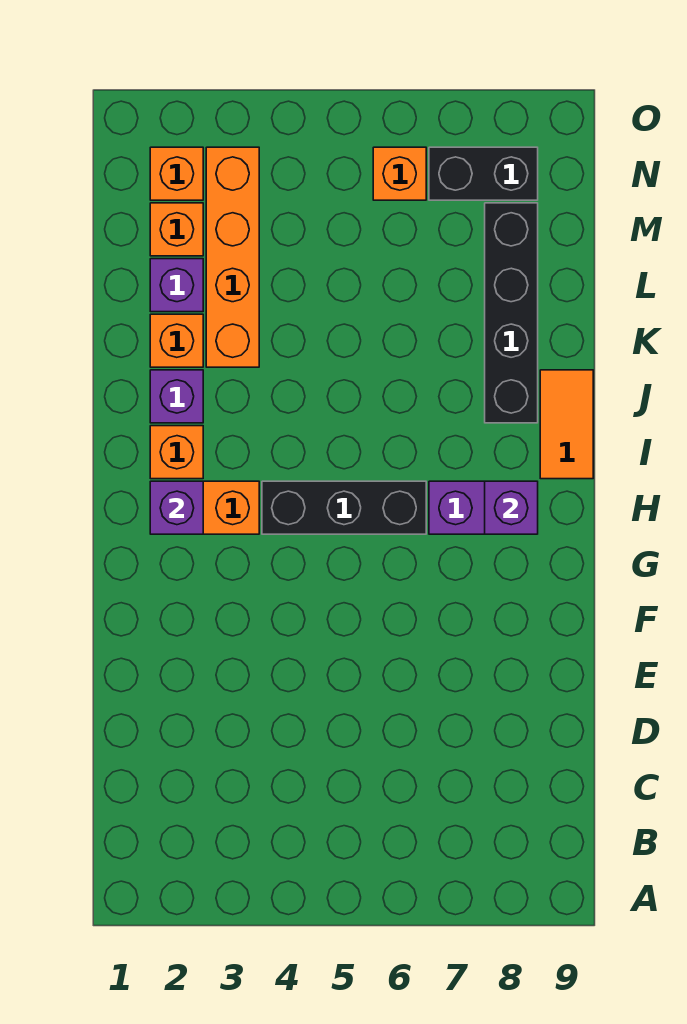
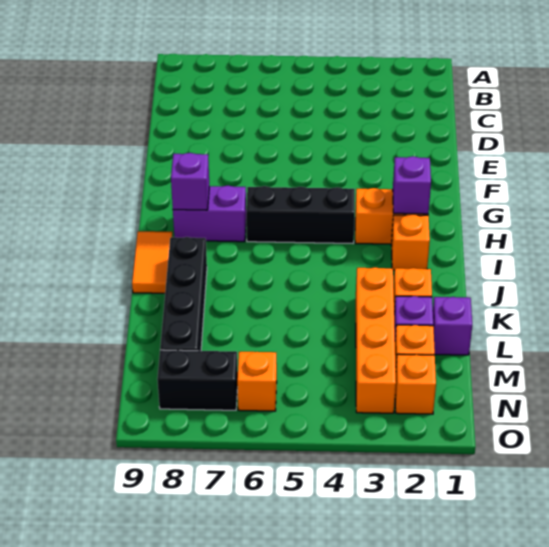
purple brick J2 level 1 -> purple brick L1 level 1

